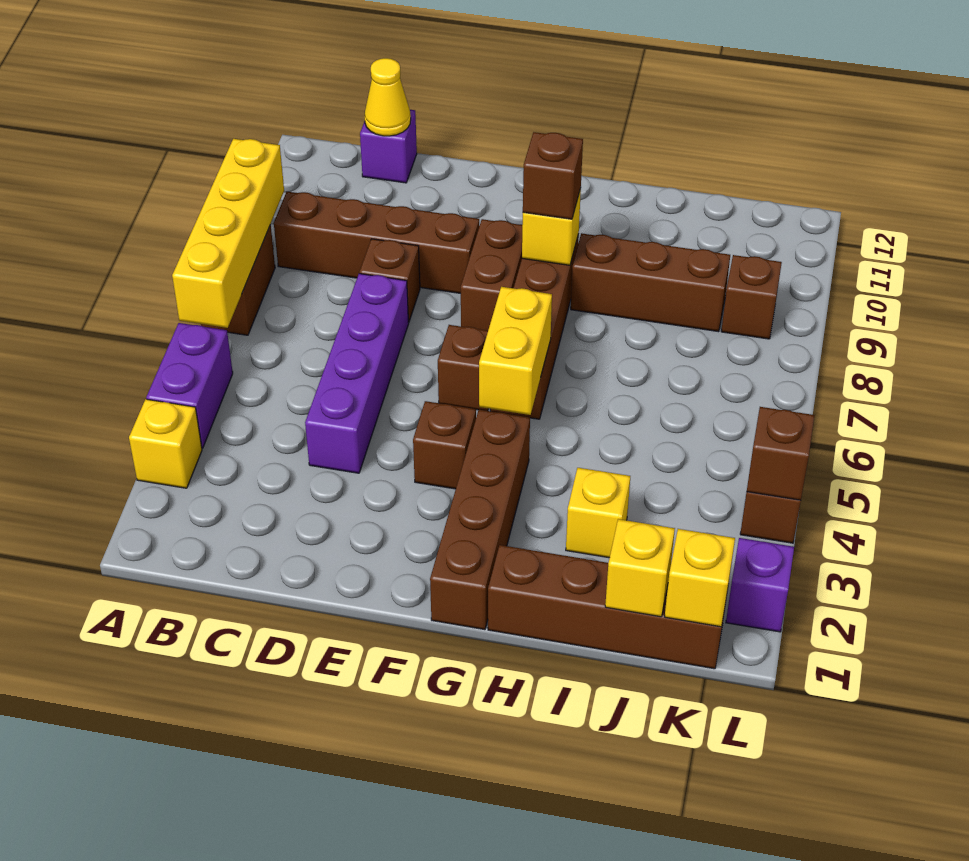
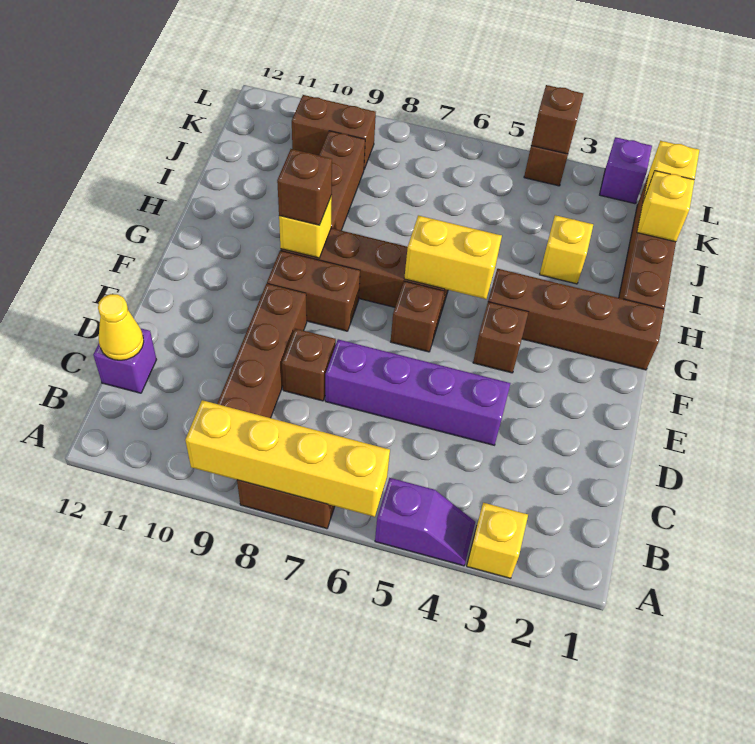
purple brick A4:A5 level 1 -> purple slope A4:A5 level 1 top 5
brown brick K9 level 1 -> brown brick K9:K10 level 1

